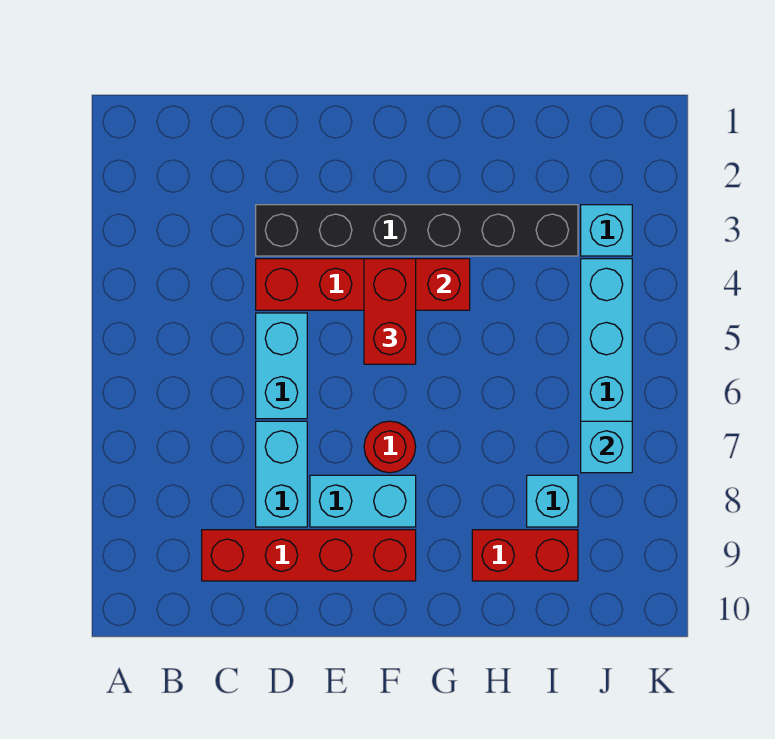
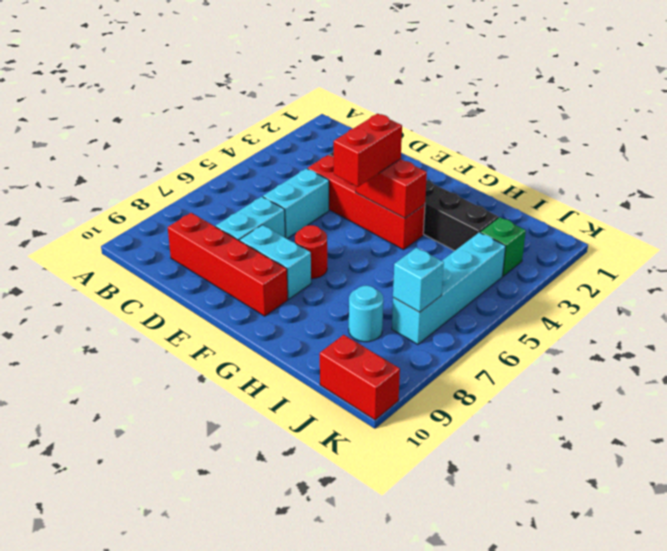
red brick H9:I9 level 1 -> red brick J10:K10 level 1
cyan brick I8 level 1 -> cyan round brick I8 level 1
cyan brick J3 level 1 -> green brick J3 level 1

